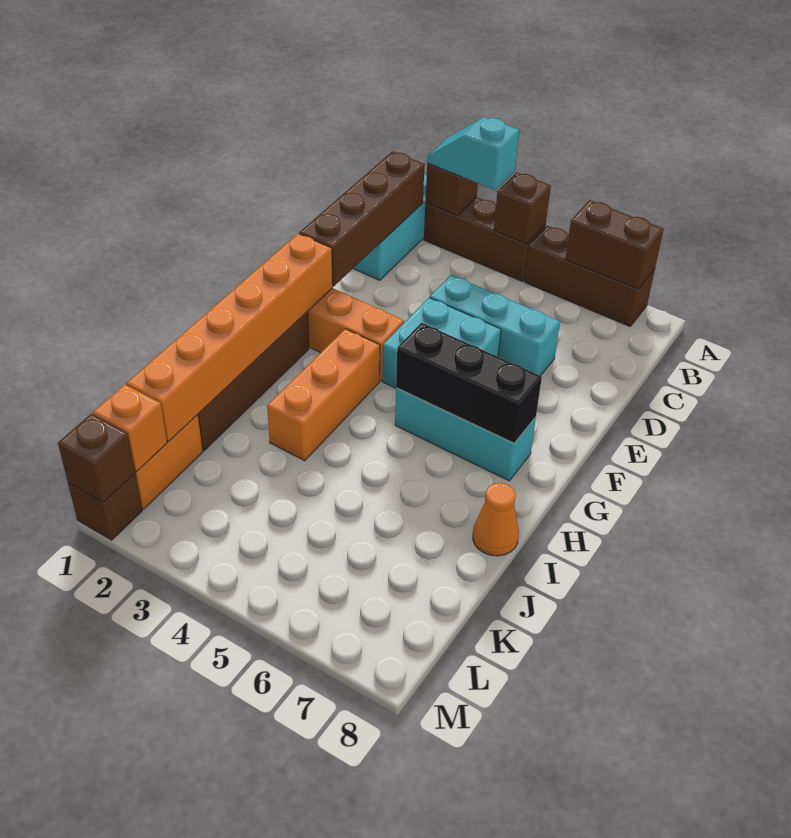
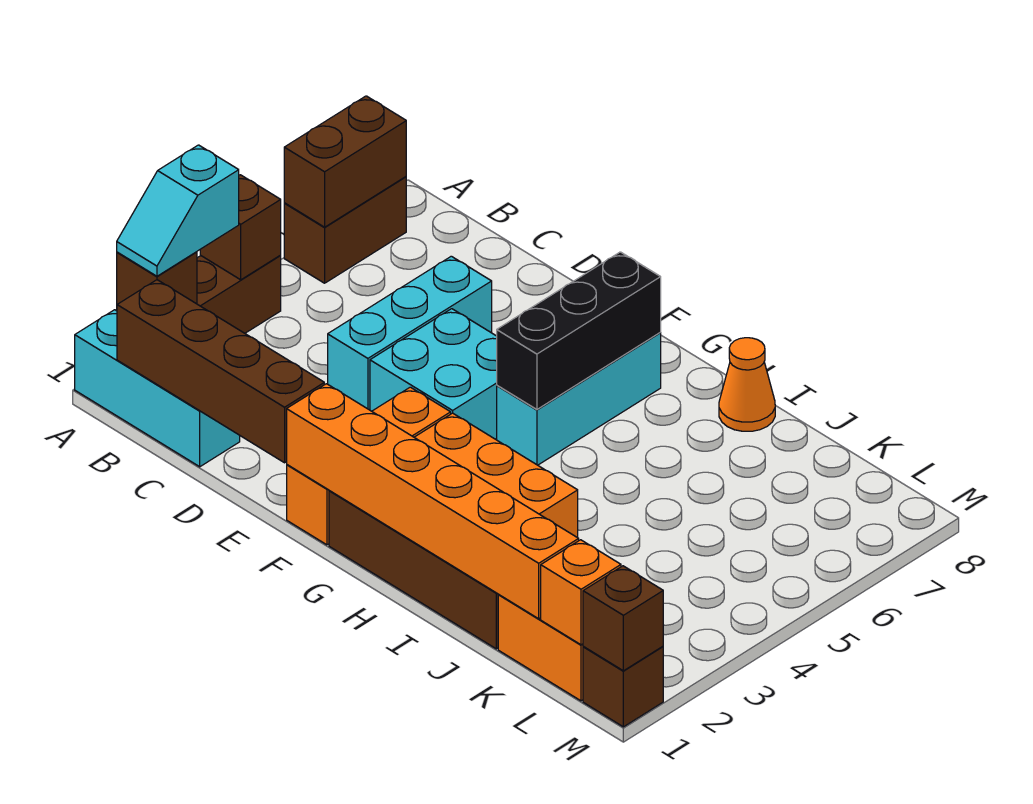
brown brick A5:A7 level 1 -> brown brick A6:A7 level 1

